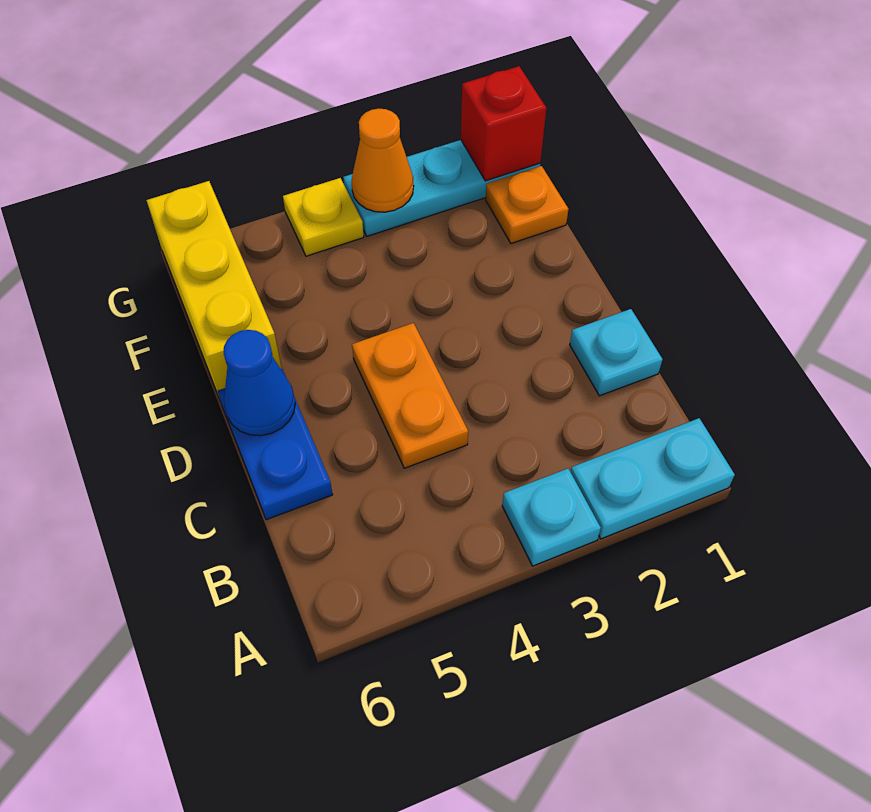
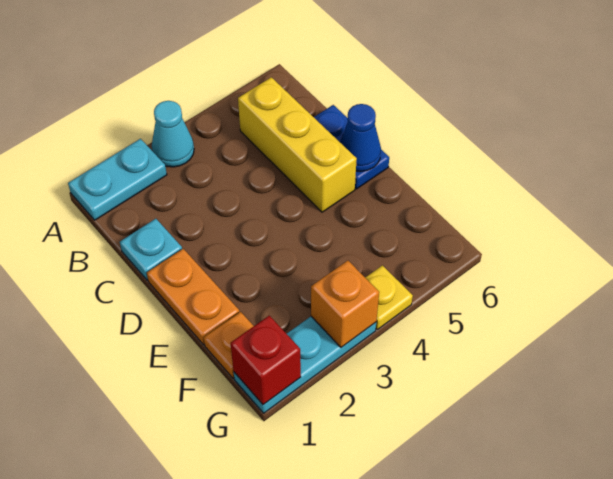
cyan plate A3 level 1 -> cyan cone A3 level 1
orange plate C4:D4 level 1 -> orange plate D1:E1 level 1
yellow brick E6:G6 level 1 -> yellow brick B5:D5 level 1
orange cone G3 level 2 -> orange brick G3 level 2

